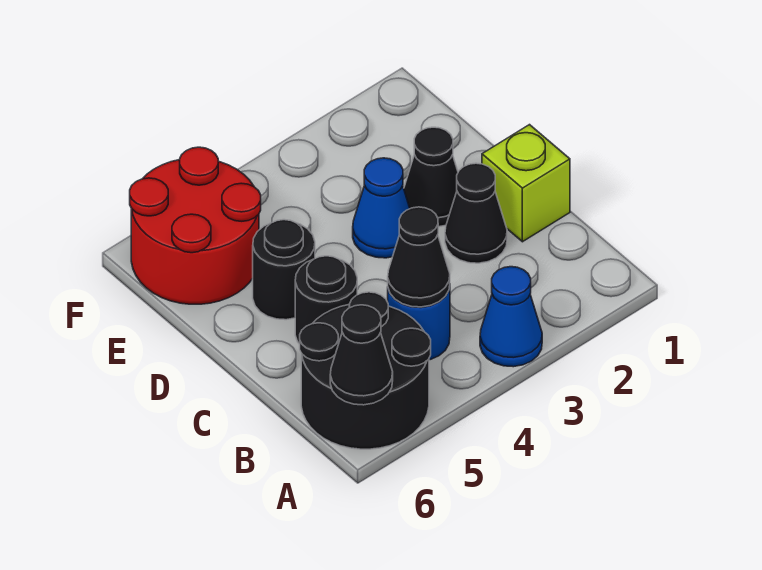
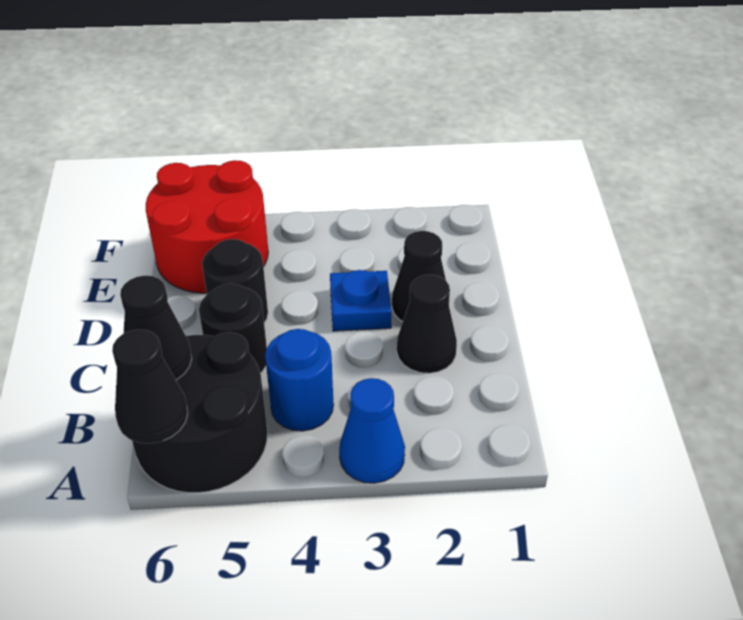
black cone B4 level 2 -> black cone B6 level 2
lime brick C1 level 1 -> none
blue cone D3 level 1 -> blue plate D3 level 1

